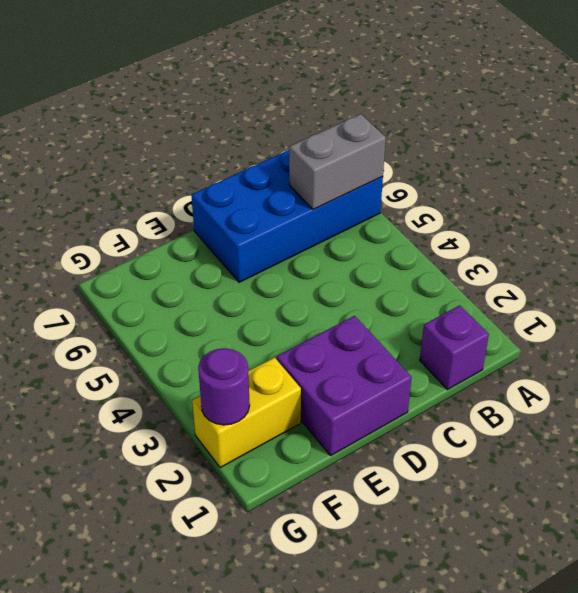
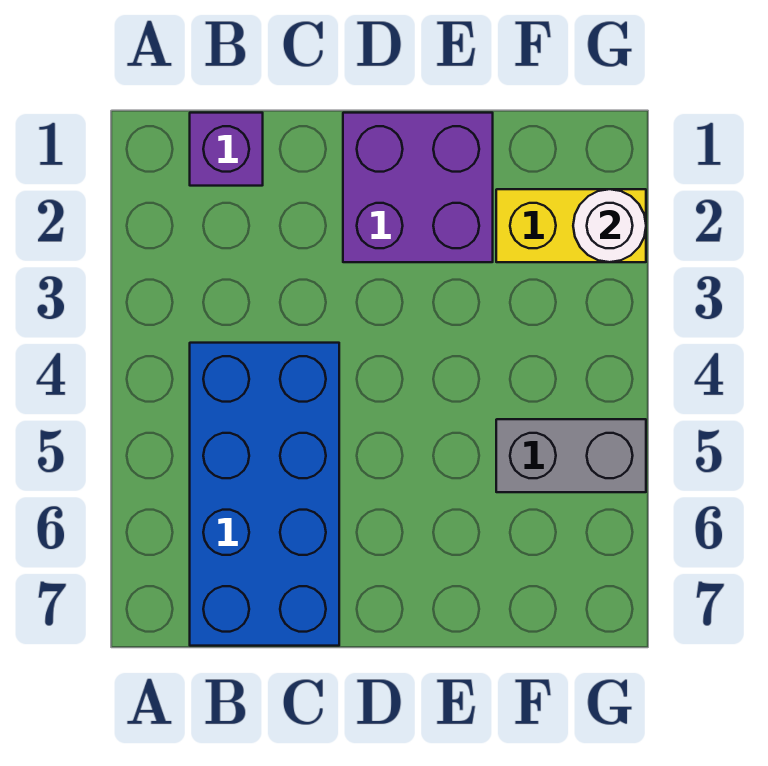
blue brick A6:D7 level 1 -> blue brick B4:C7 level 1
grey brick A6:B6 level 2 -> grey brick F5:G5 level 1
purple round brick G2 level 2 -> white round brick G2 level 2

